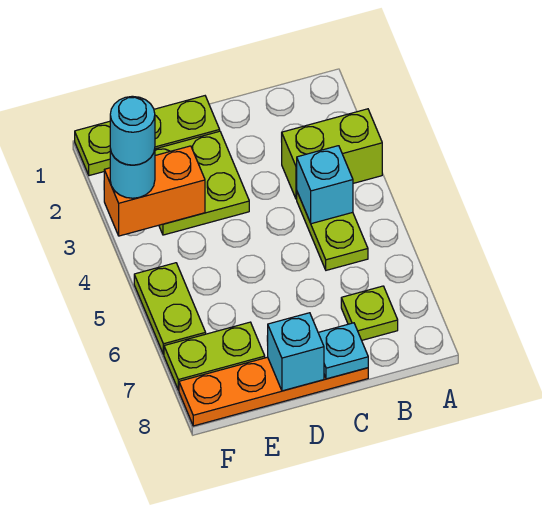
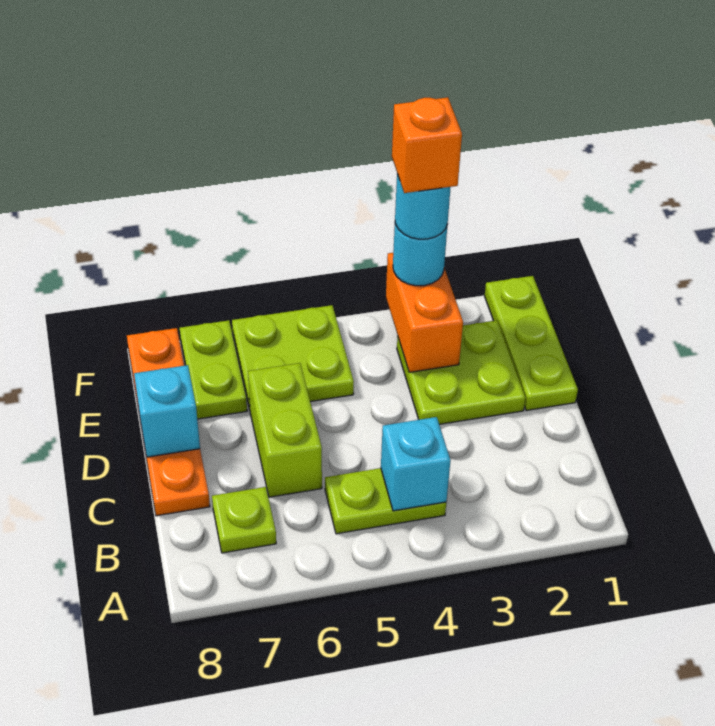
lime brick A3:B3 level 1 -> lime brick C6:D6 level 1
cyan plate C8 level 2 -> none
none -> orange brick F3 level 5
lime plate F5:F6 level 1 -> lime plate E5:F6 level 1

